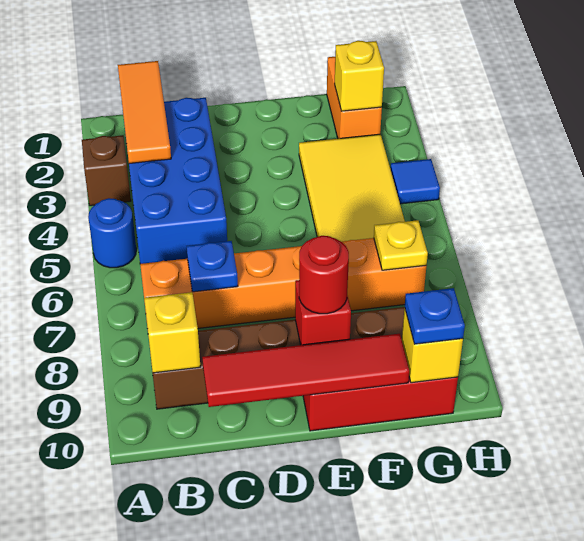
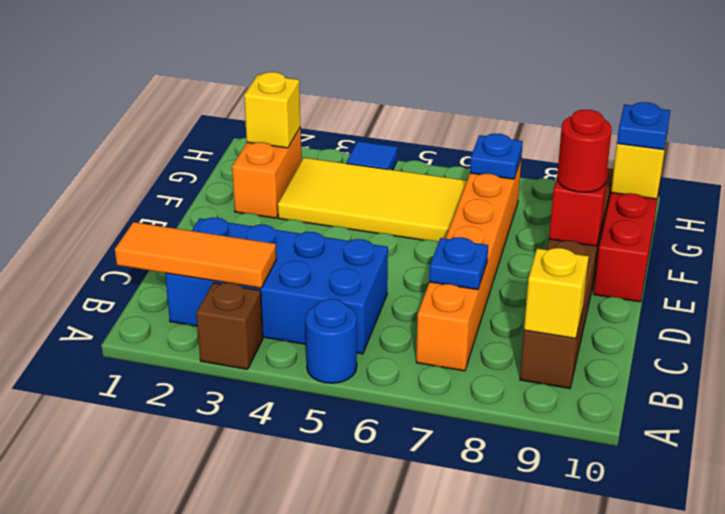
red tile C10:F10 level 2 -> none
orange brick G1:G2 level 1 -> orange brick F2:G2 level 1
yellow plate G7 level 2 -> blue plate G7 level 2

